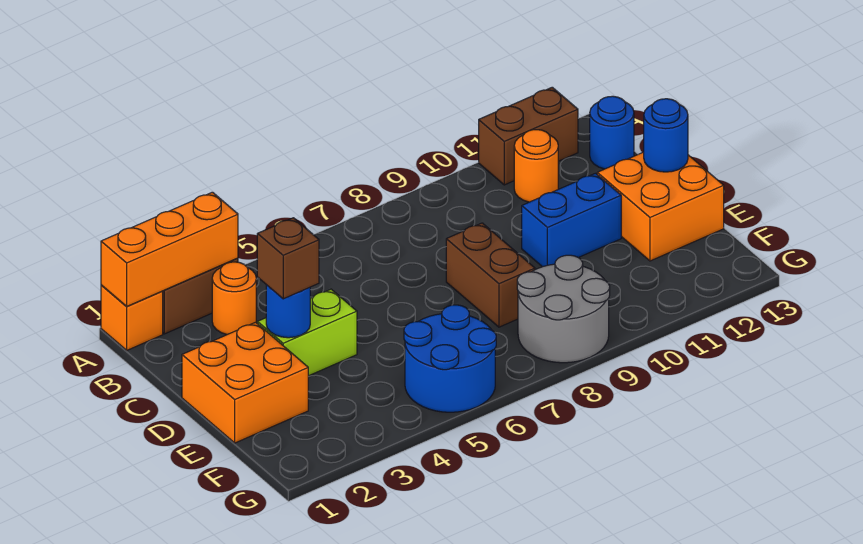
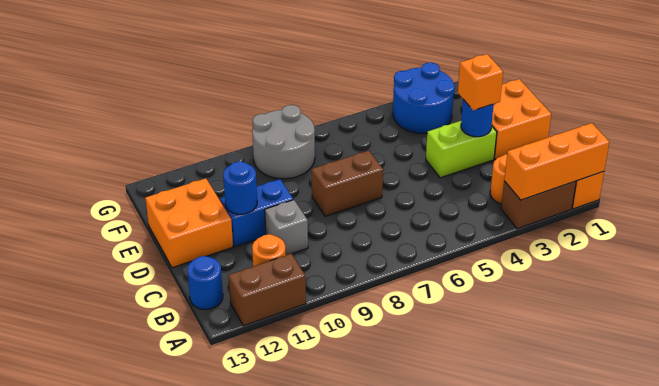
none -> grey brick C10 level 1
brown brick D3 level 3 -> orange brick D3 level 3
brown brick D8:E8 level 1 -> brown brick D7:D8 level 1
blue round brick D13 level 2 -> blue round brick D11 level 2
blue round brick F5:G6 level 1 -> blue round brick F3:G4 level 1

